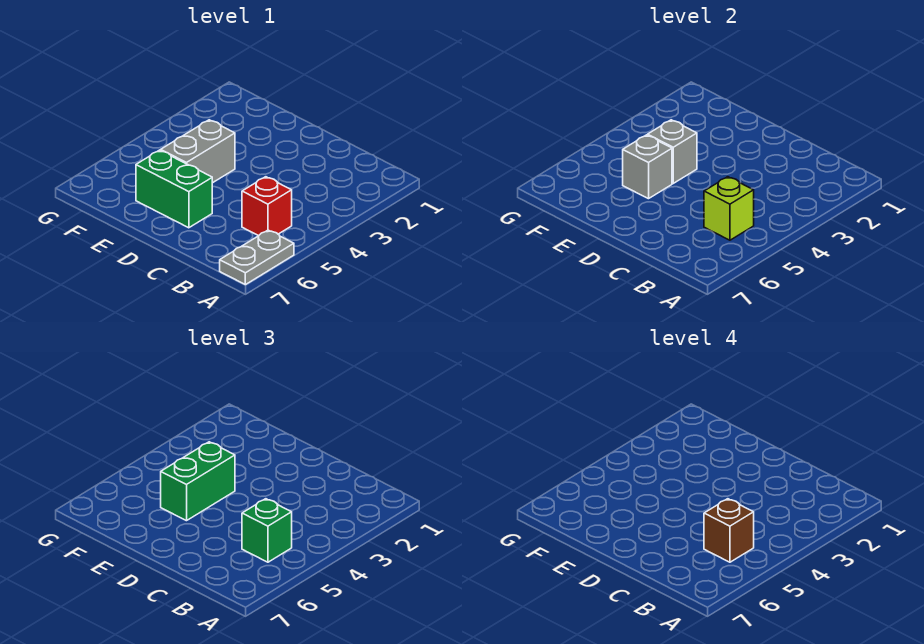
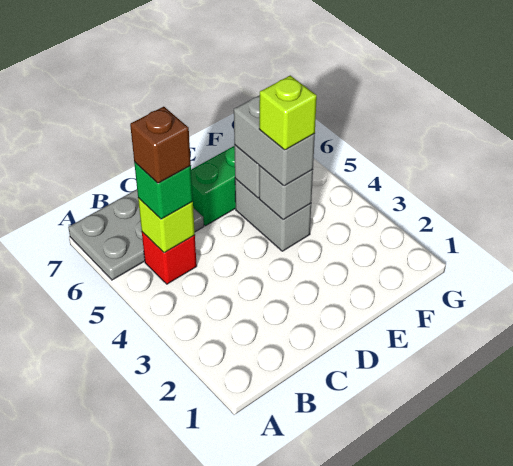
grey plate A6:A7 level 1 -> grey plate A6:C7 level 1
green brick E4:E5 level 3 -> grey brick E4:E5 level 3
none -> lime brick E4 level 4

